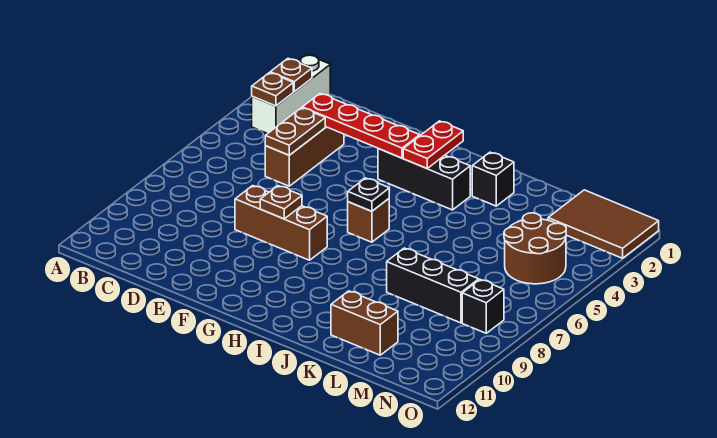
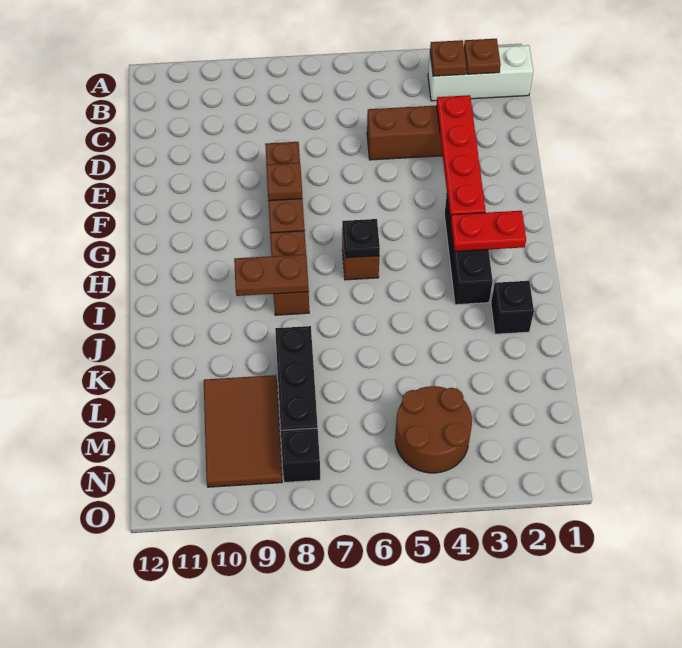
brown plate D4:D5 level 2 -> brown plate I8:I9 level 2
brown brick K11:L11 level 1 -> brown brick H8:I8 level 1
brown tile M1:O2 level 1 -> brown tile L9:N10 level 1

